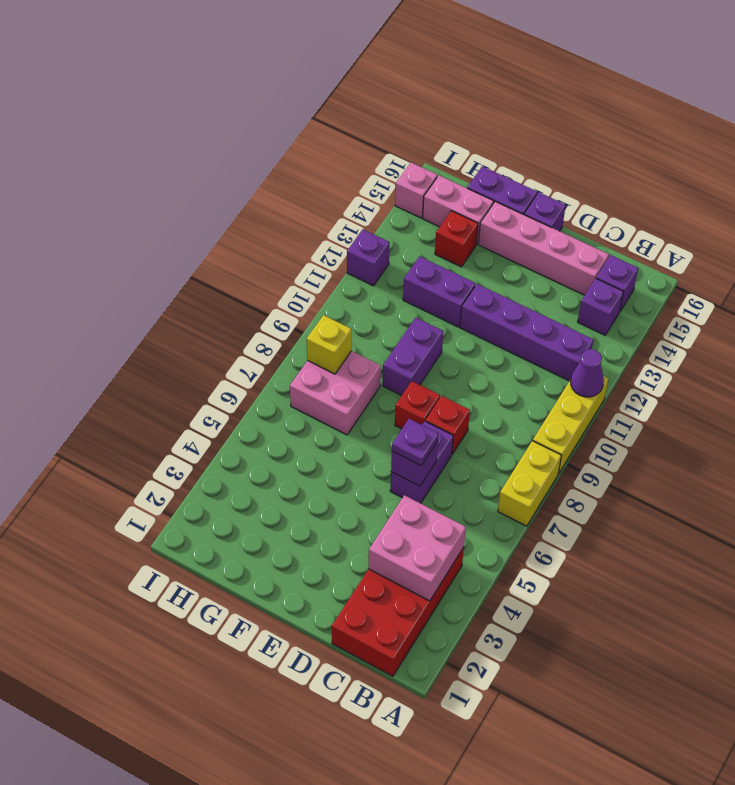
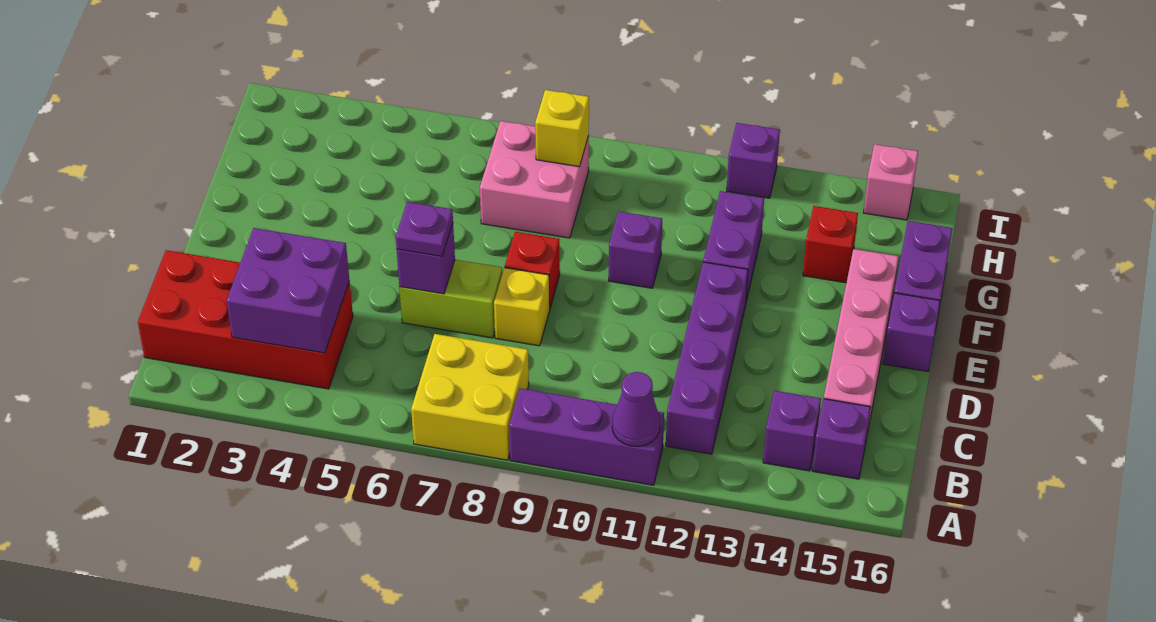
yellow brick A7:A8 level 1 -> yellow brick A7:B8 level 1
yellow brick A9:A11 level 1 -> purple brick A9:A11 level 1
pink brick B3:C4 level 2 -> purple brick B3:C4 level 2
purple brick D6:D7 level 1 -> lime brick D6:D7 level 1
red brick D8 level 1 -> yellow brick D8 level 1
purple brick F9:F10 level 1 -> purple brick F10 level 1
pink brick G15:H15 level 1 -> none

